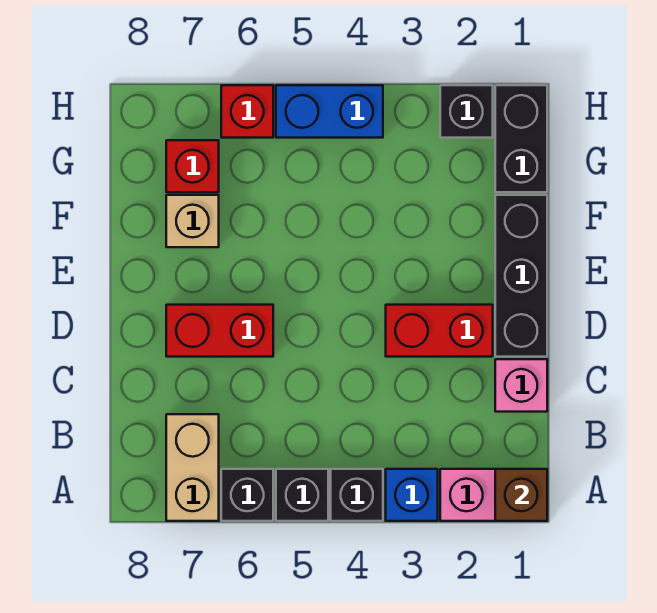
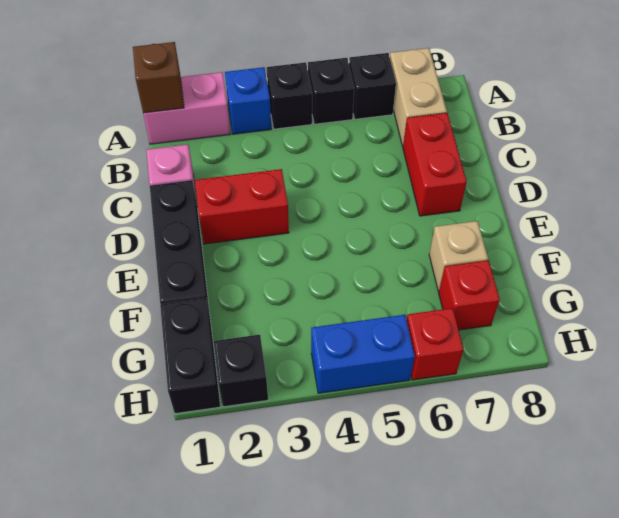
red brick D6:D7 level 1 -> red brick C7:D7 level 1

